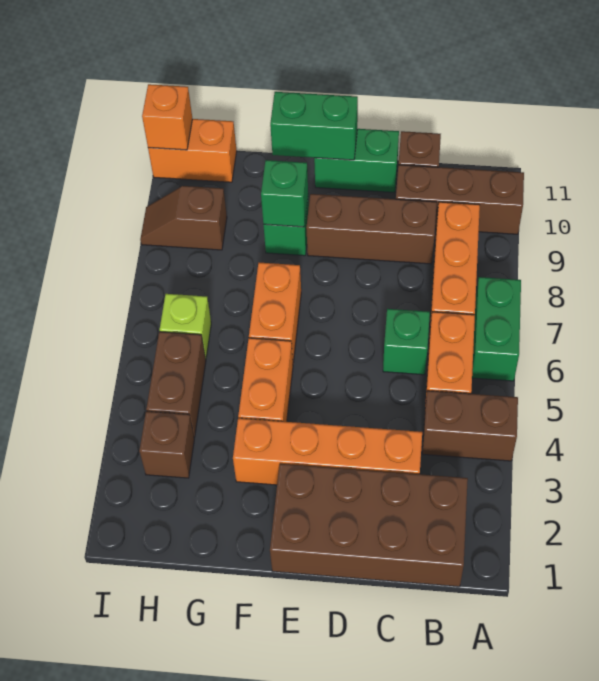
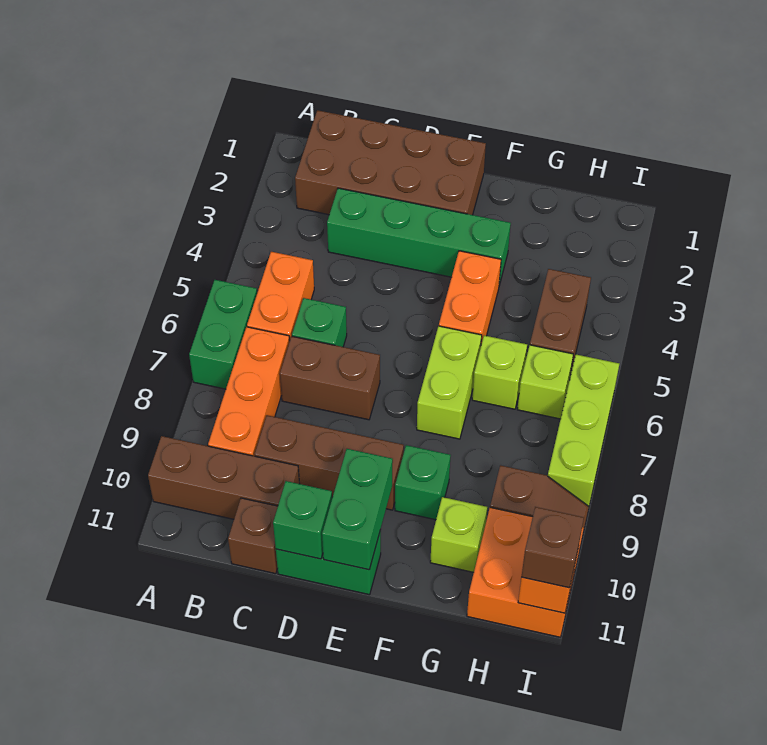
brown brick A4:B4 level 1 -> brown brick C7:D7 level 1
orange brick C3:F3 level 1 -> green brick C3:F3 level 1
green brick E11:F11 level 2 -> green brick E10:E11 level 2
orange brick F6:F7 level 1 -> lime brick F6:F7 level 1
green brick F9 level 2 -> green brick D11 level 2
none -> lime brick G6 level 1
none -> lime brick G10 level 1
brown brick H3 level 1 -> brown brick I11 level 3
orange brick H11:I11 level 1 -> orange brick H10:I11 level 1
none -> lime brick I6:I8 level 1

